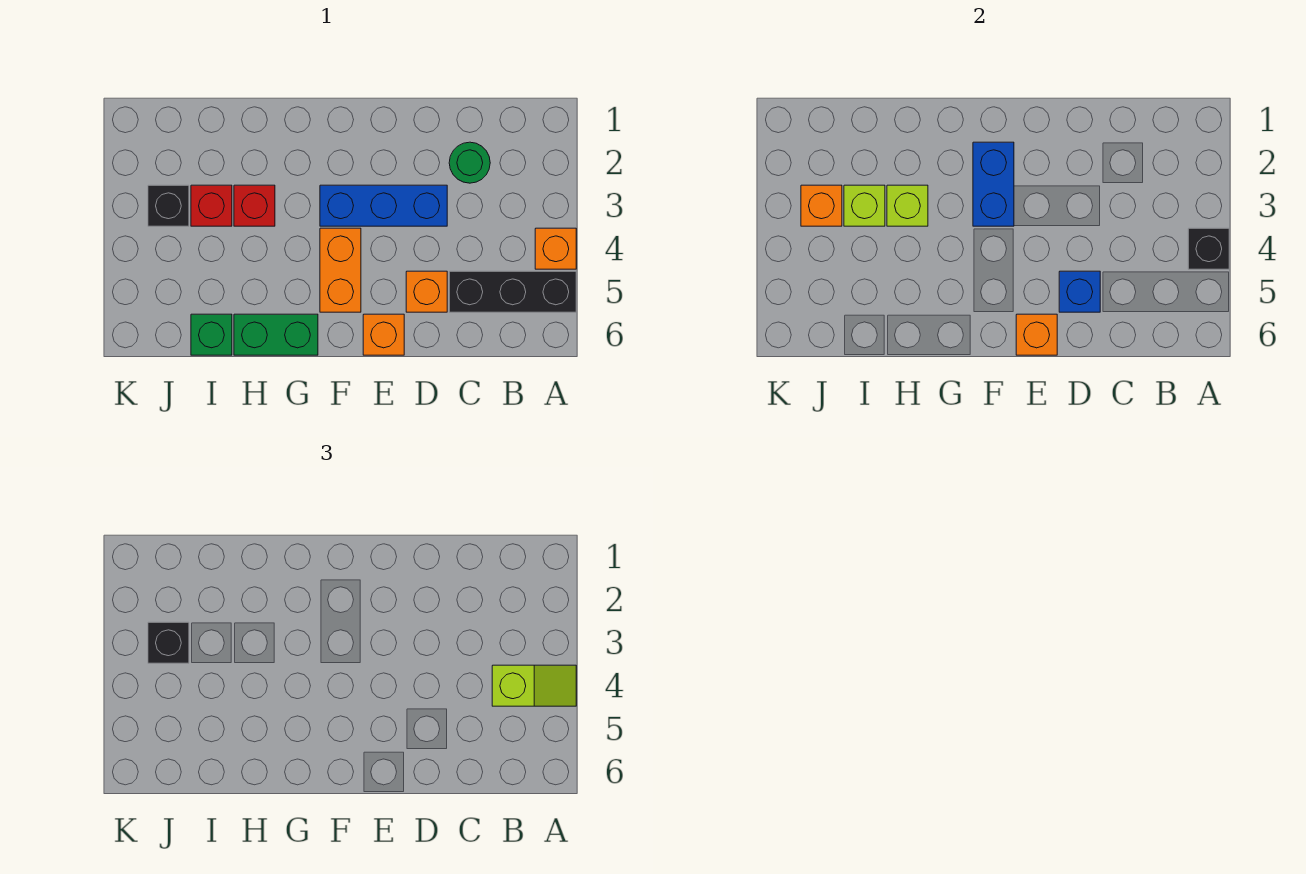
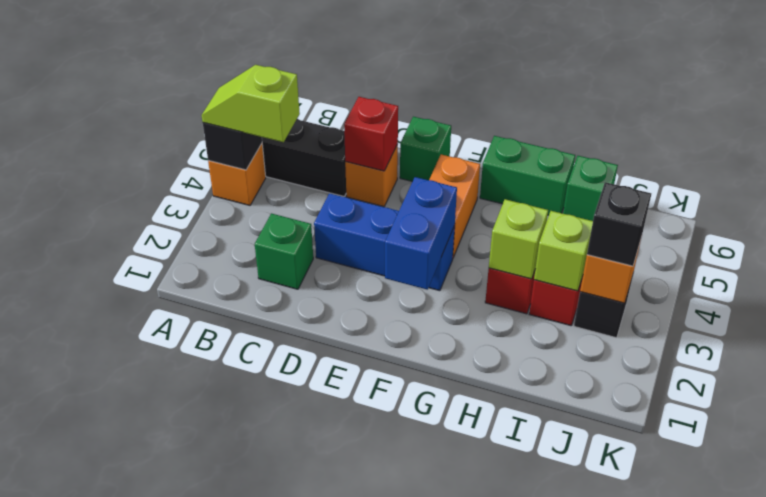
green round brick C2 level 1 -> green brick C2 level 1
blue brick D5 level 2 -> red brick D5 level 2
orange brick E6 level 1 -> green brick E6 level 1
orange brick E6 level 2 -> none

